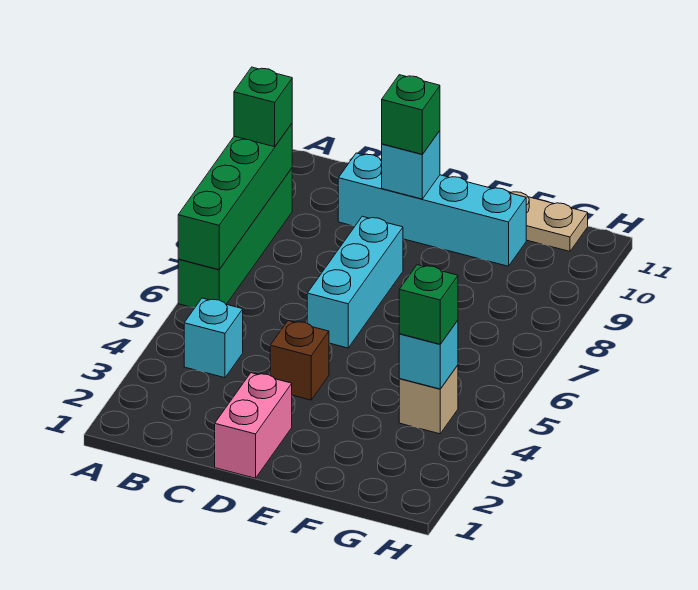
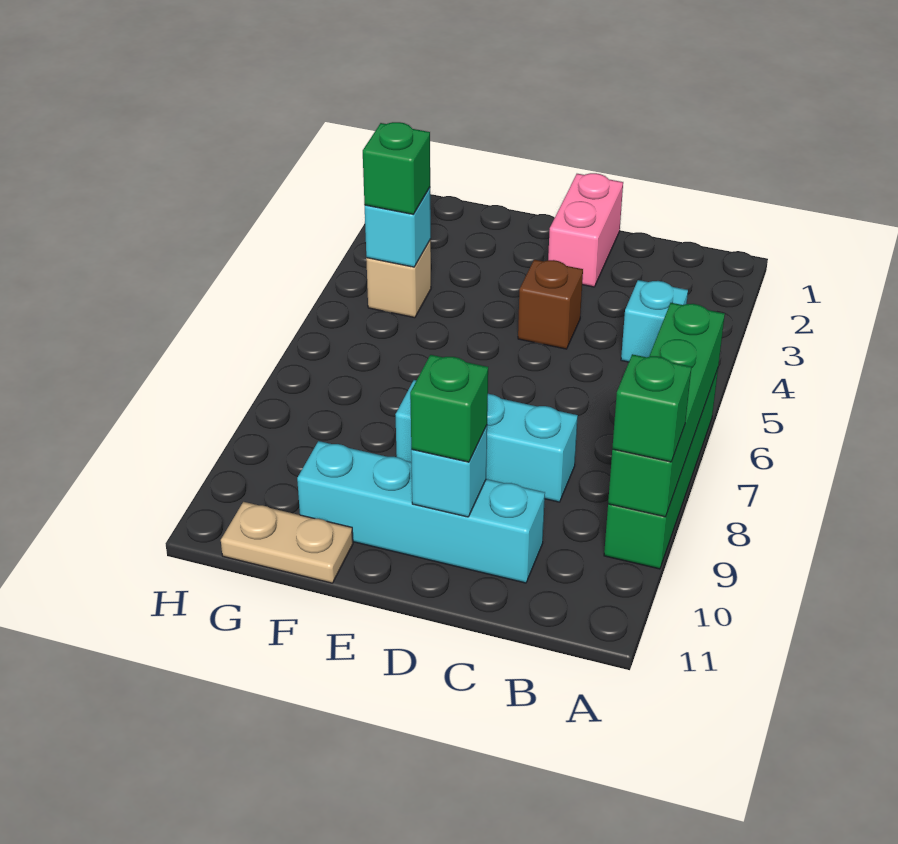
cyan brick D6:D8 level 1 -> cyan brick C8:E8 level 1

